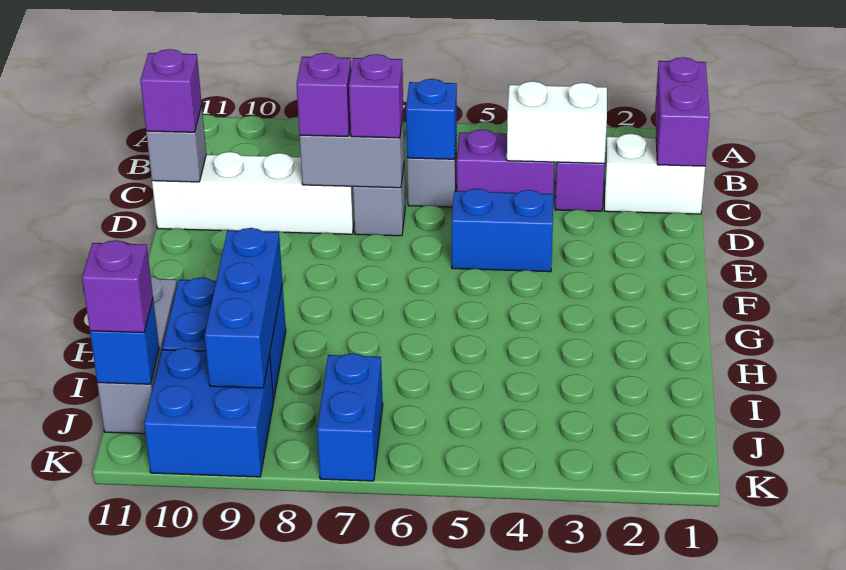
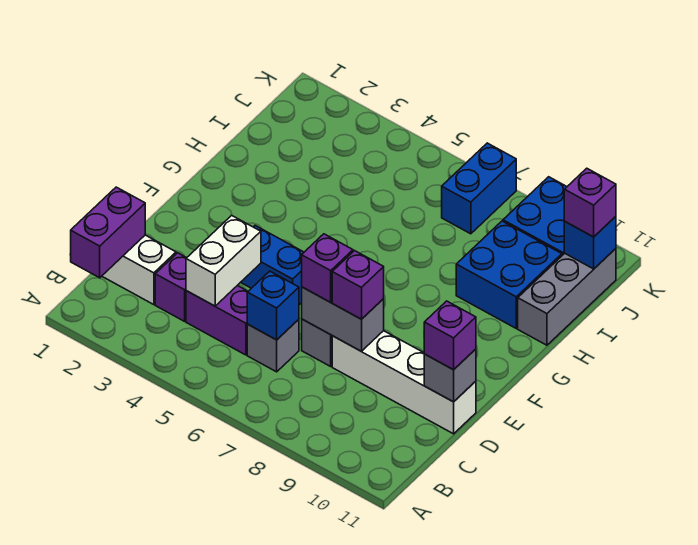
white brick C3:C4 level 2 -> white brick C4:D4 level 2
blue brick H9:J9 level 2 -> none

